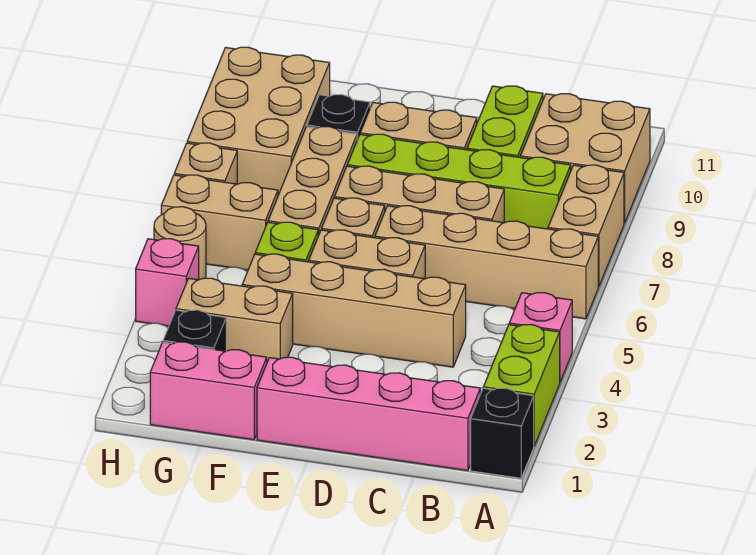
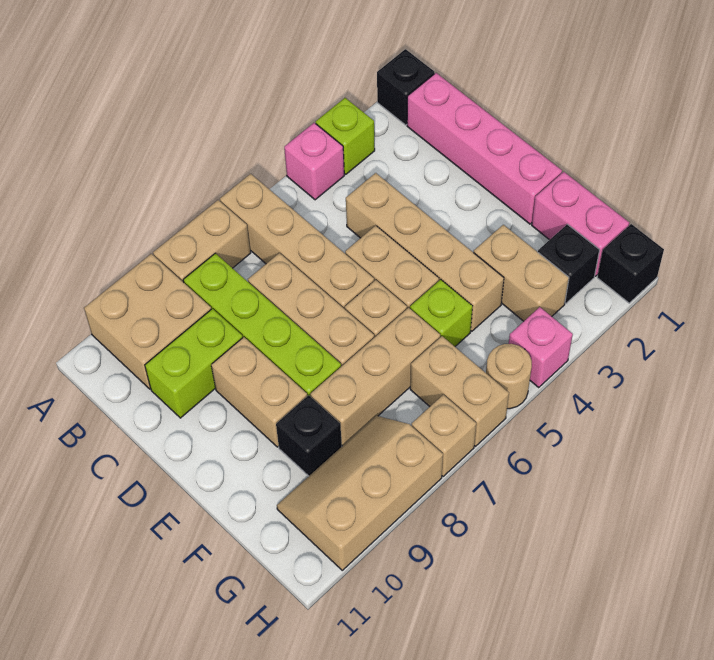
lime brick A2:A3 level 1 -> lime brick A3 level 1
tan brick G8:H10 level 1 -> tan slope G8:H10 level 1 top H
none -> black brick H1 level 1

